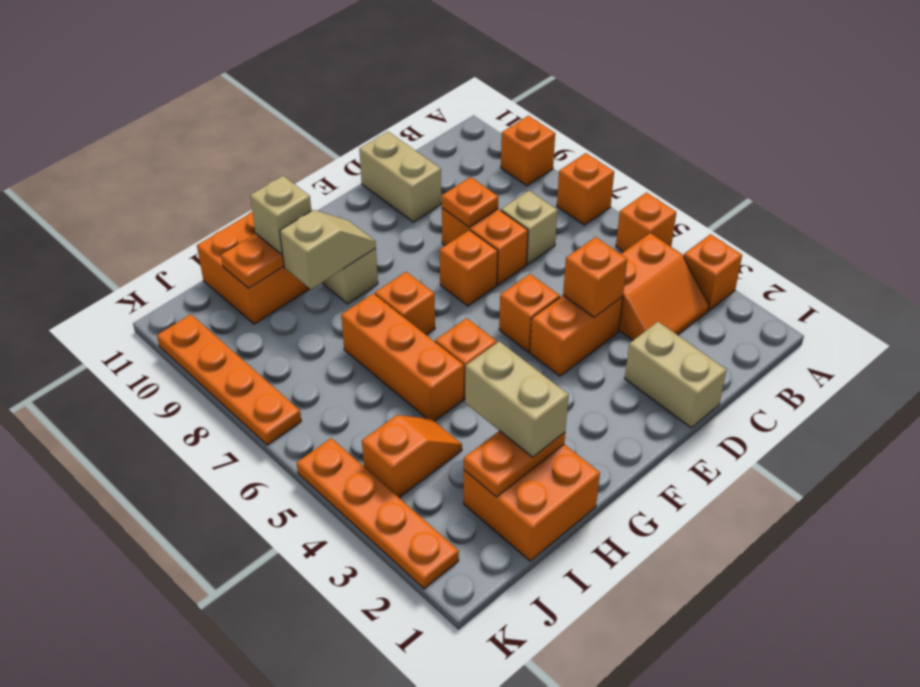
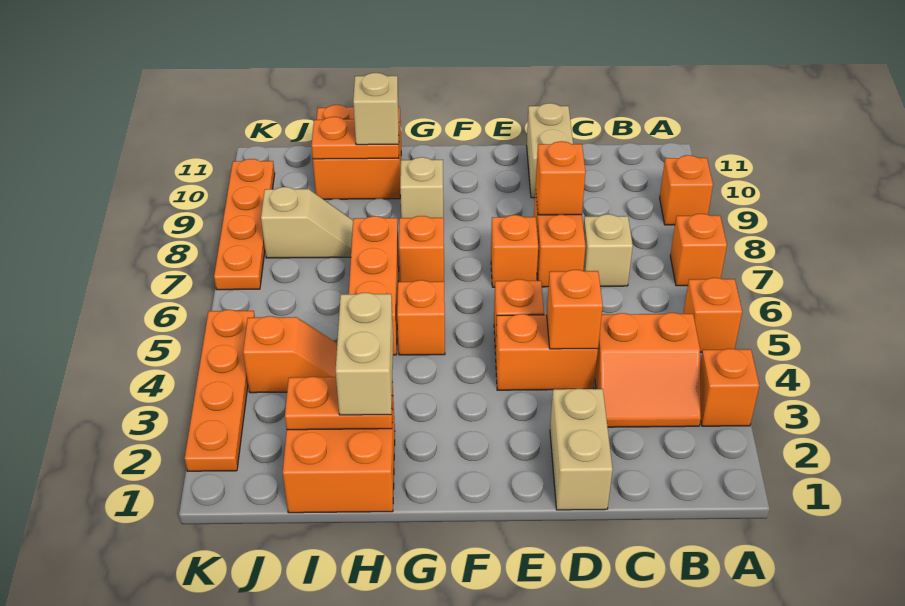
orange plate D8 level 2 -> orange brick D8 level 2
tan slope G9:H9 level 2 top H -> tan slope I8:J8 level 1 top J

